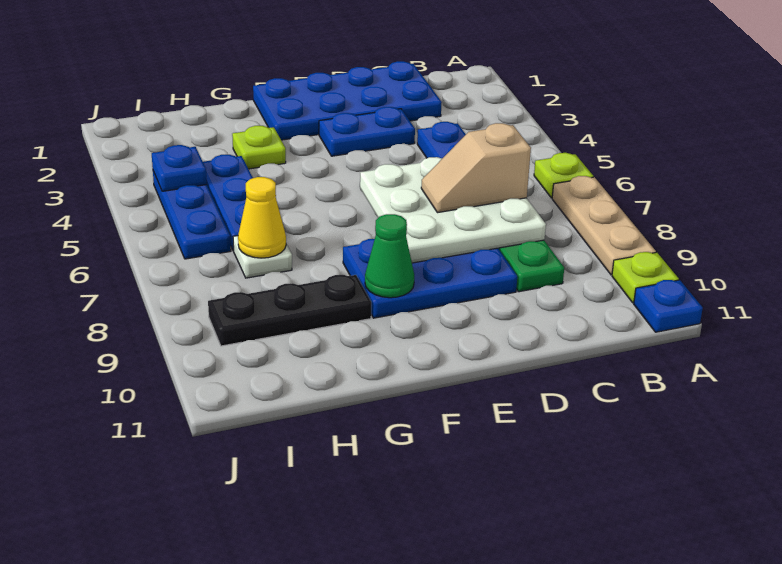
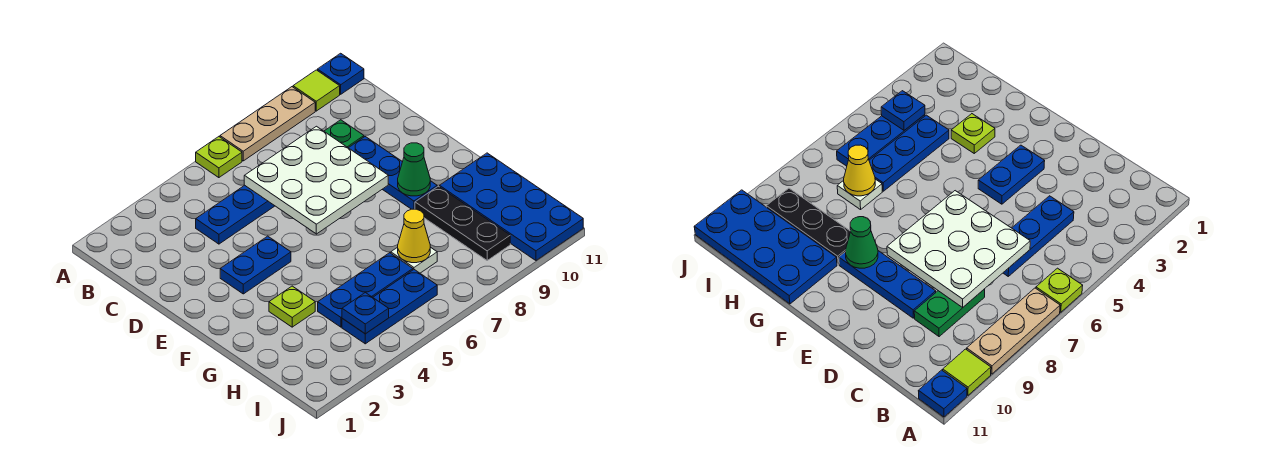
lime plate A10 level 1 -> lime tile A10 level 1
blue plate C1:F2 level 1 -> blue plate G10:J11 level 1
tan slope C7:D7 level 3 top C -> none
blue plate D3:E3 level 1 -> blue plate E3:E4 level 1
blue plate D8:F9 level 1 -> blue plate D9:F9 level 1

